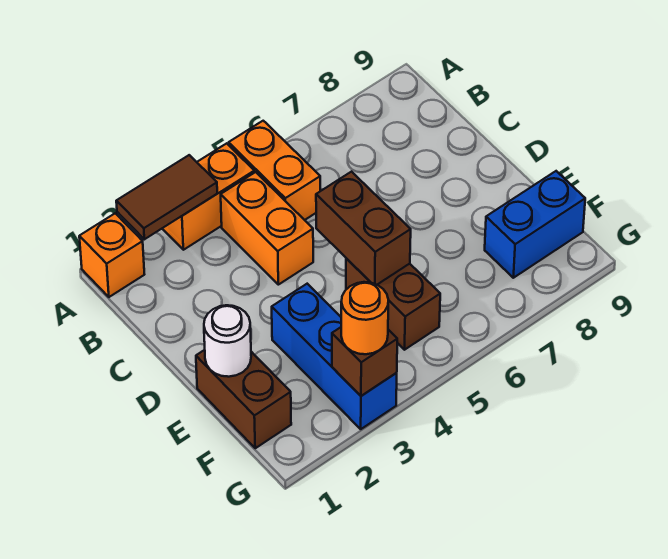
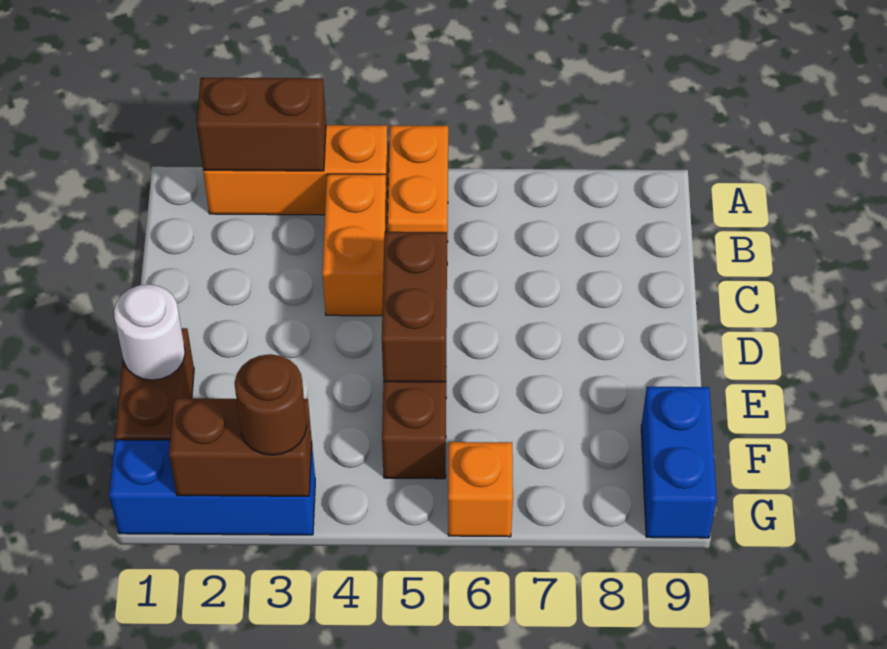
orange brick A1 level 1 -> orange brick G6 level 1
brown tile A2:A3 level 2 -> brown brick A2:A3 level 2
orange brick A3:A4 level 1 -> orange brick A2:A4 level 1
blue brick E3:G3 level 1 -> blue brick G1:G3 level 1
blue brick F8:F9 level 1 -> blue brick F9:G9 level 1
brown brick G3 level 2 -> brown brick G2:G3 level 2
orange round brick G3 level 3 -> brown round brick G3 level 3

